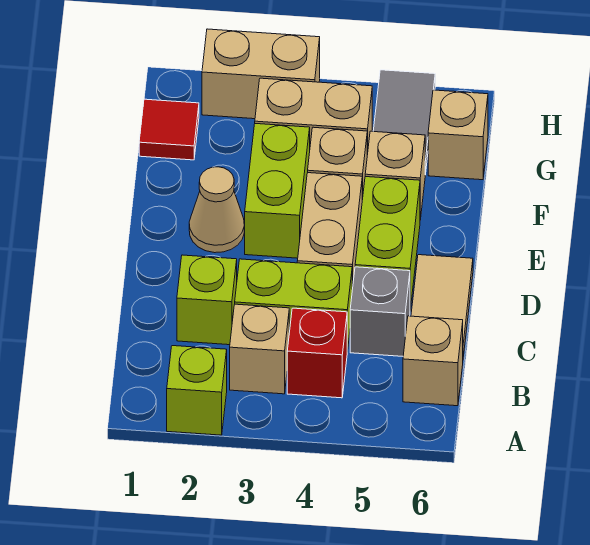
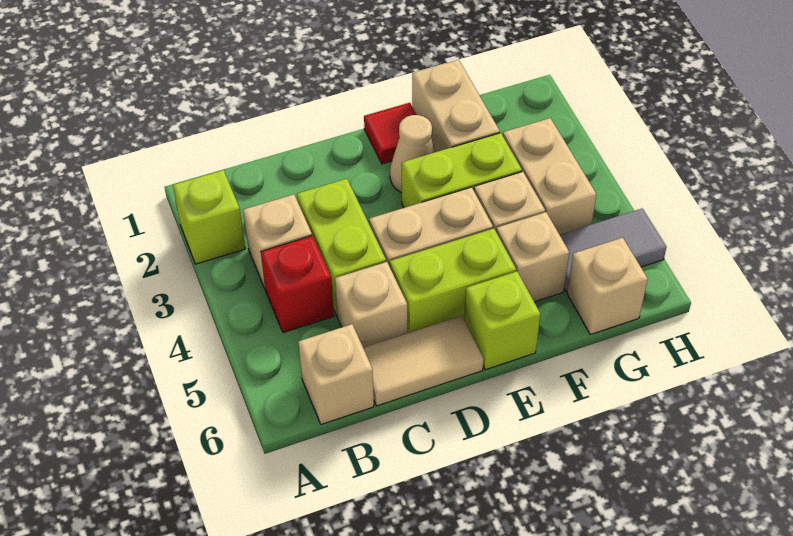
lime brick C2 level 1 -> lime brick E6 level 1
grey brick C5 level 1 -> tan brick C5 level 1
red tile G1 level 1 -> red tile E1 level 1
tan brick H2:H3 level 1 -> tan brick F1:F2 level 1

